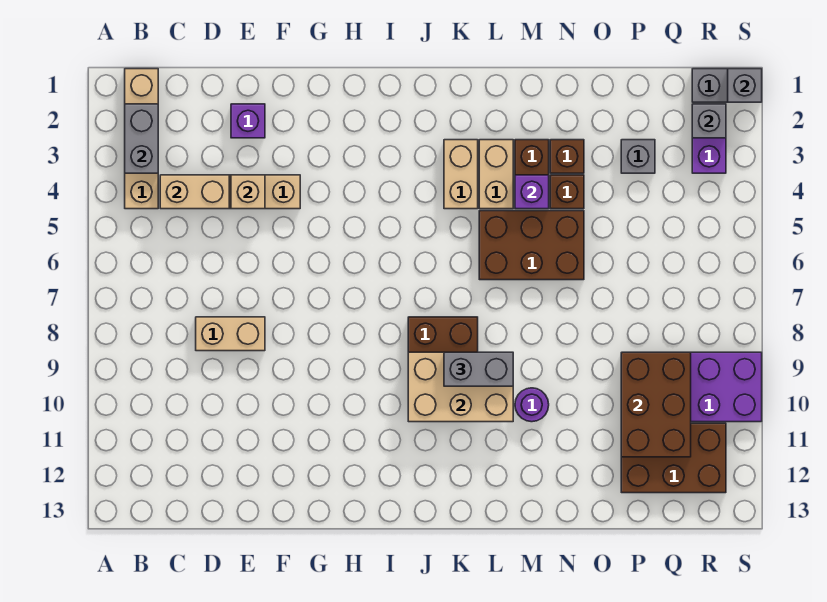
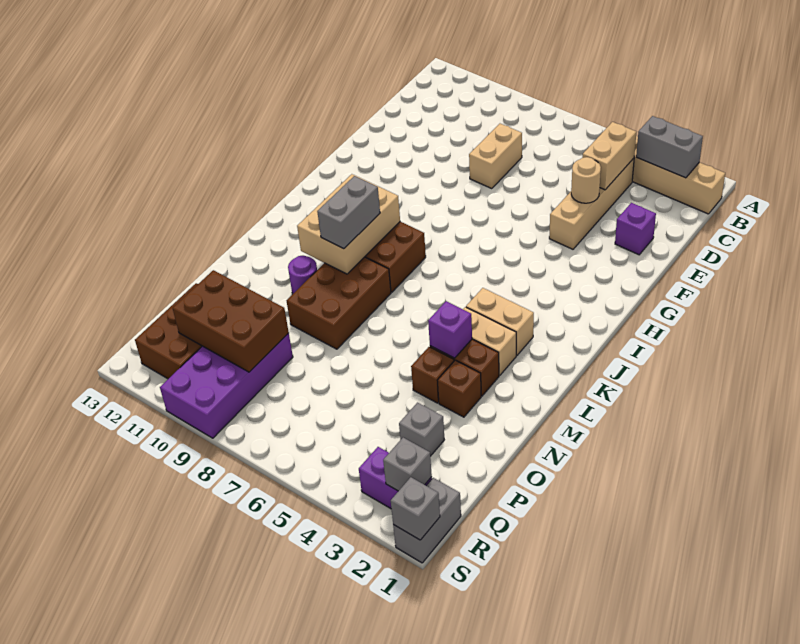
tan brick E4 level 2 -> tan round brick E4 level 2
brown brick L5:N6 level 1 -> brown brick L8:N9 level 1

